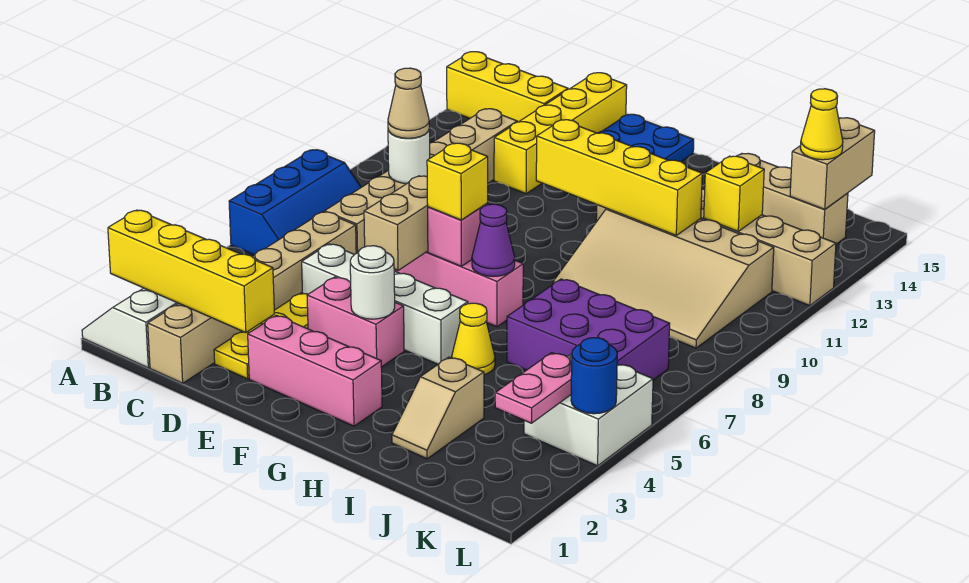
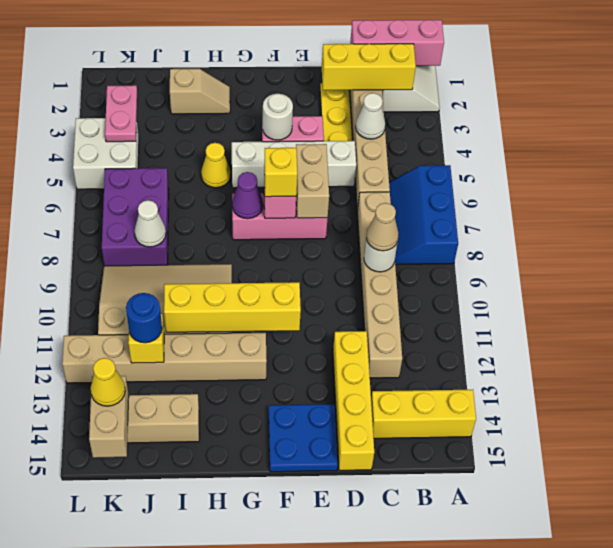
yellow brick A2:D2 level 2 -> yellow brick B2:D2 level 2
none -> white cone C4 level 2
pink brick E2:G2 level 1 -> pink brick A1:C1 level 2
tan slope I2:I3 level 1 top 3 -> tan slope H2:I2 level 1 top I
purple brick I6:K7 level 1 -> purple brick J6:K8 level 1
none -> white cone J8 level 2
blue round brick L4 level 2 -> blue round brick J12 level 3

